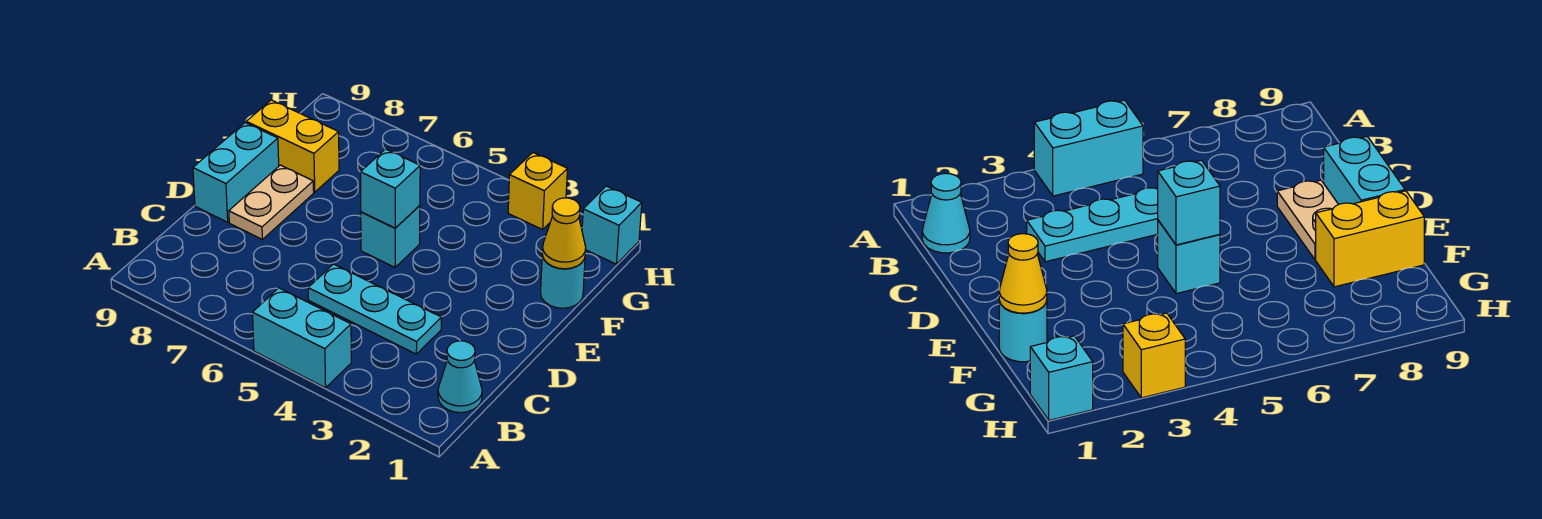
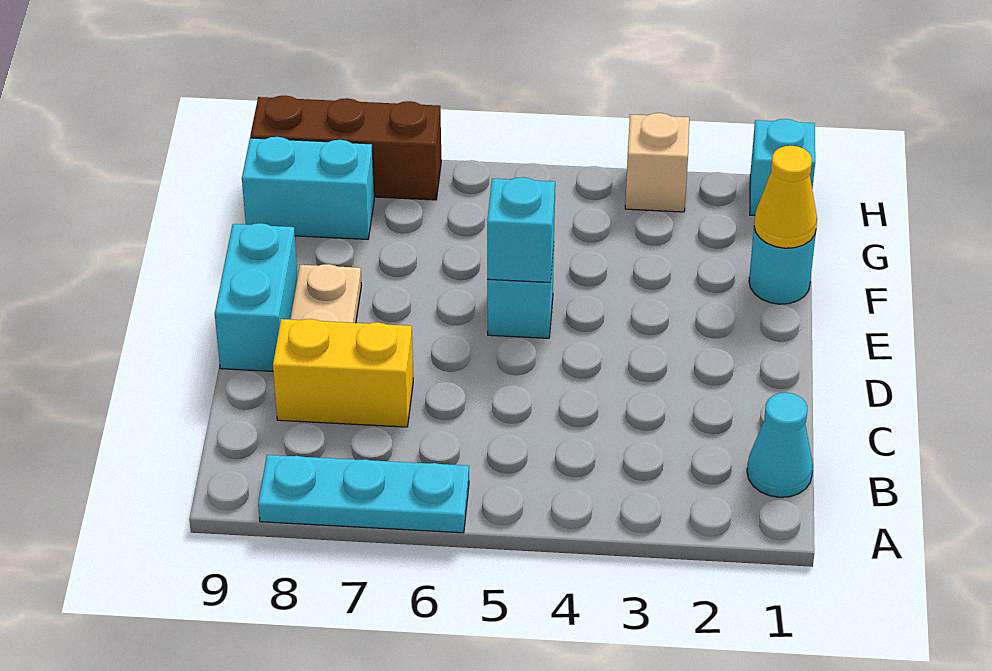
cyan brick A4:A5 level 1 -> cyan brick G8:G9 level 1
cyan plate C3:C5 level 1 -> cyan plate A6:A8 level 1
yellow brick F8:F9 level 1 -> yellow brick C7:C8 level 1
yellow brick H3 level 1 -> tan brick H3 level 1
none -> brown brick H7:H9 level 1

